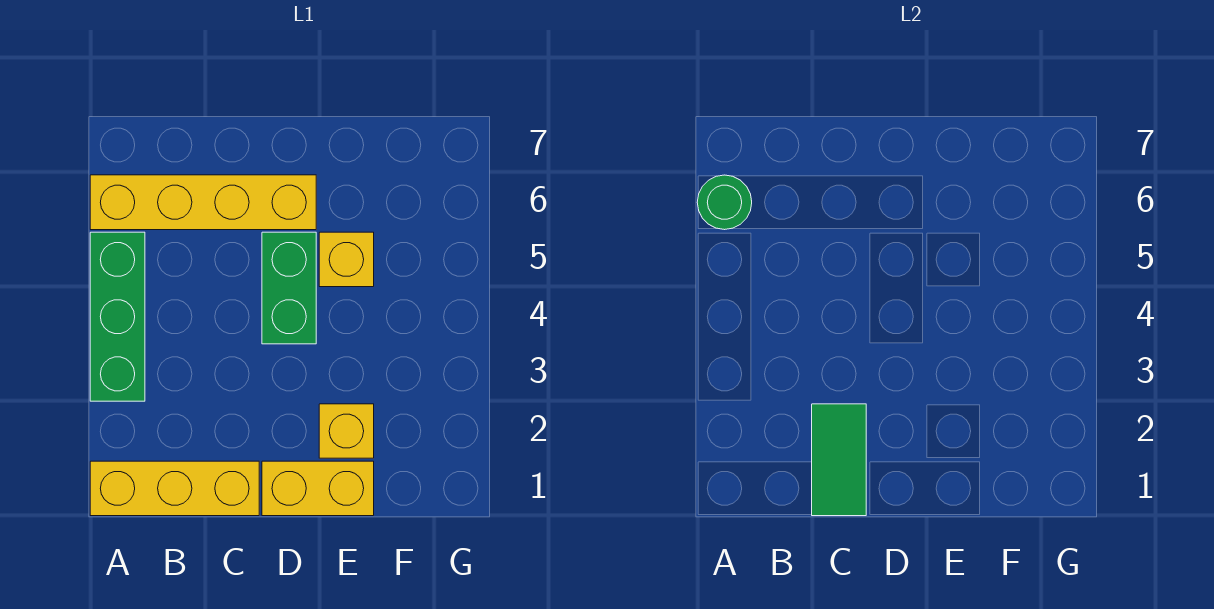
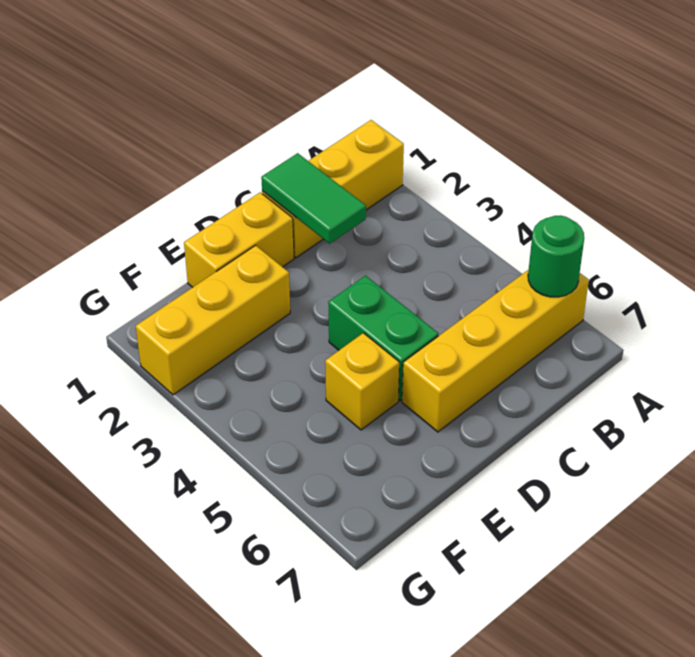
green brick A3:A5 level 1 -> none
yellow brick E2 level 1 -> yellow brick E2:G2 level 1

